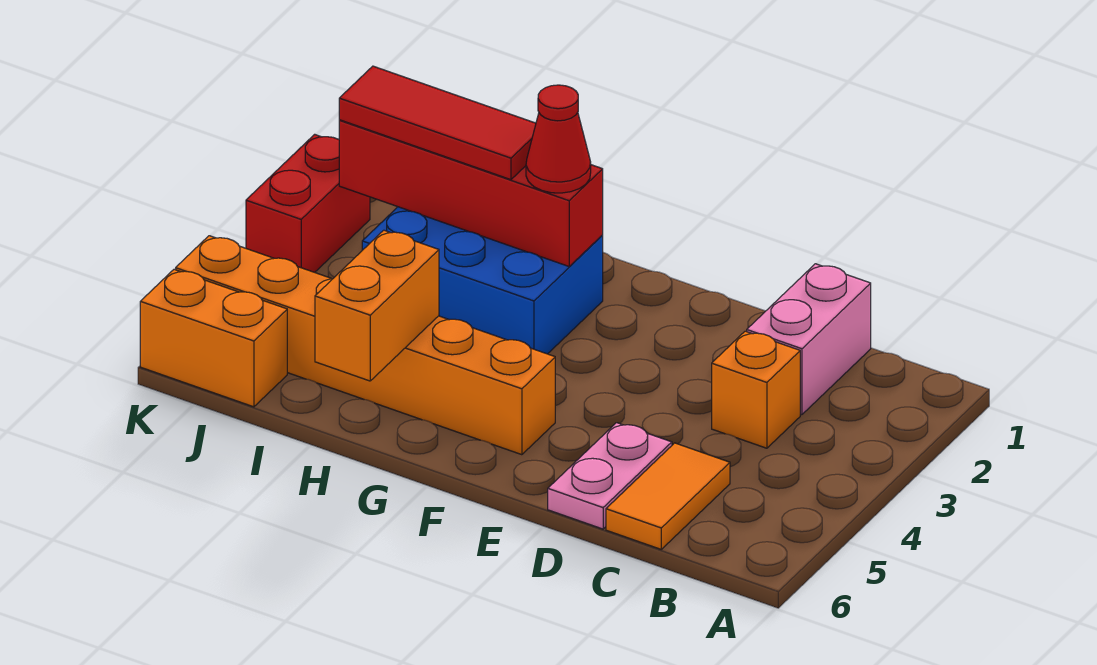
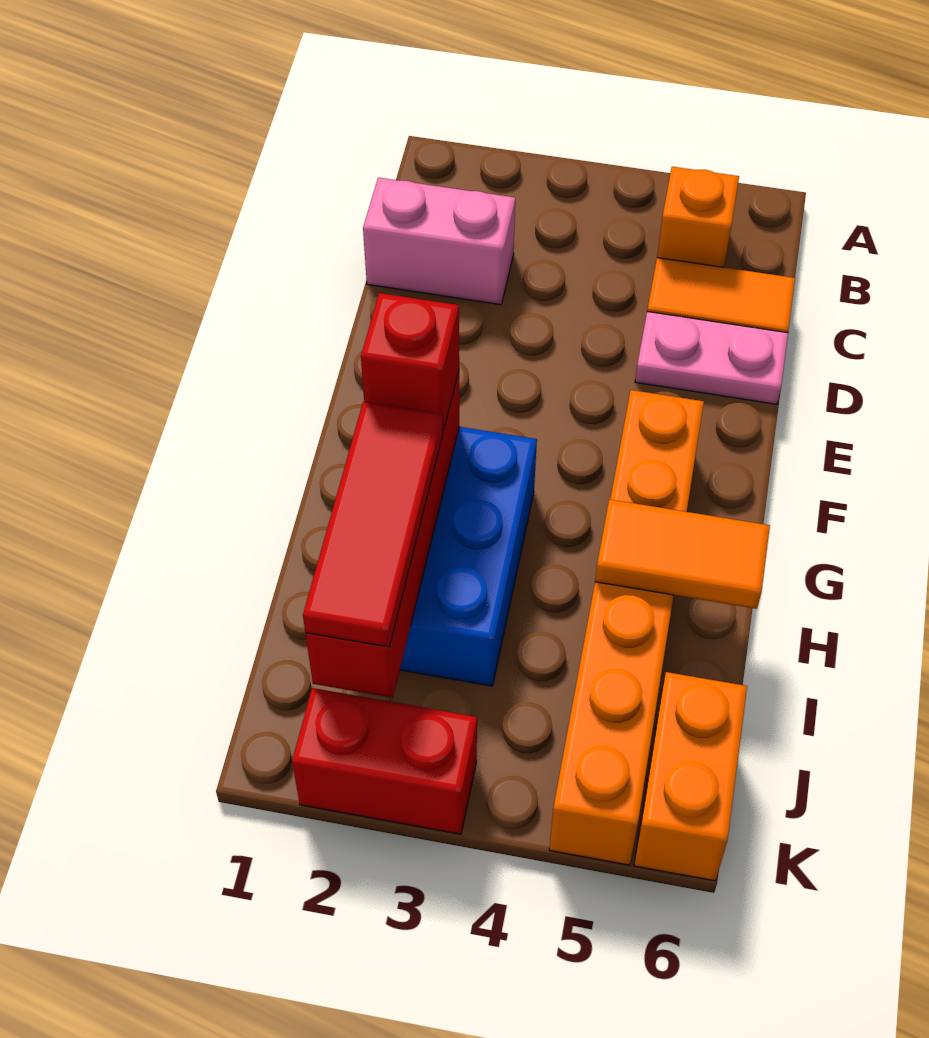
orange brick C3 level 1 -> orange brick B5 level 1
red cone G2 level 3 -> red brick G2 level 3
orange brick H5:H6 level 2 -> orange tile H5:H6 level 2

